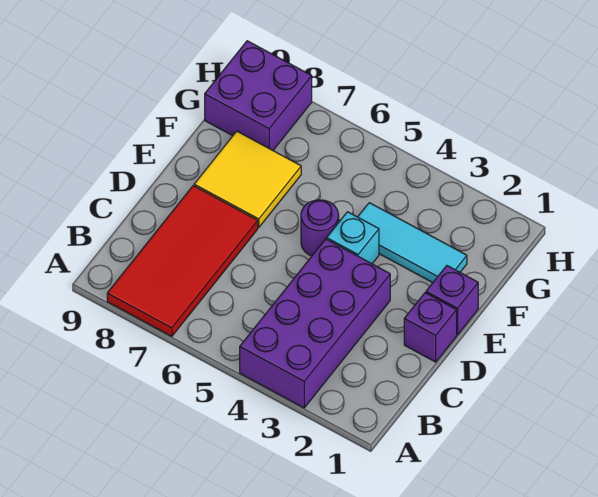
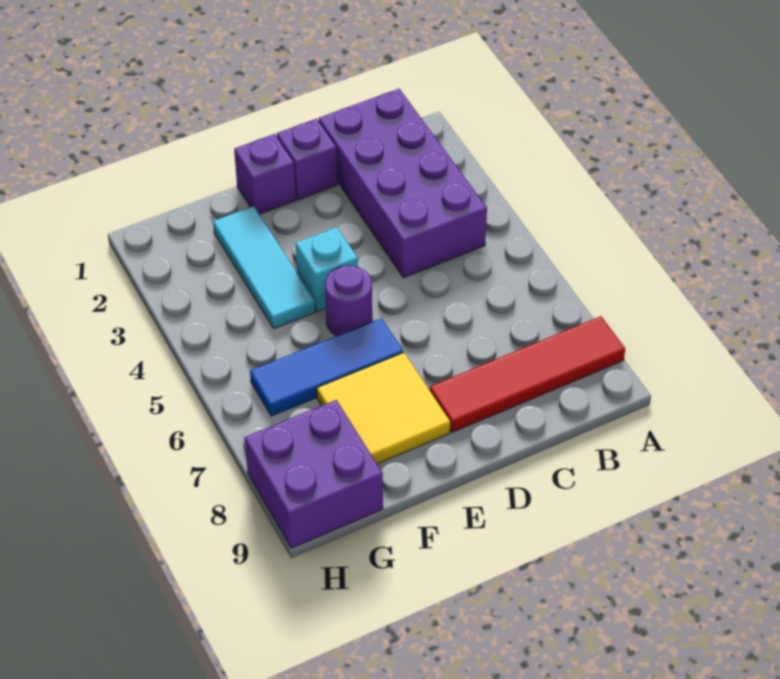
purple brick A3:D4 level 1 -> purple brick B1:C4 level 1
red tile A7:D8 level 1 -> red tile A8:D8 level 1
none -> blue tile E6:G6 level 1

